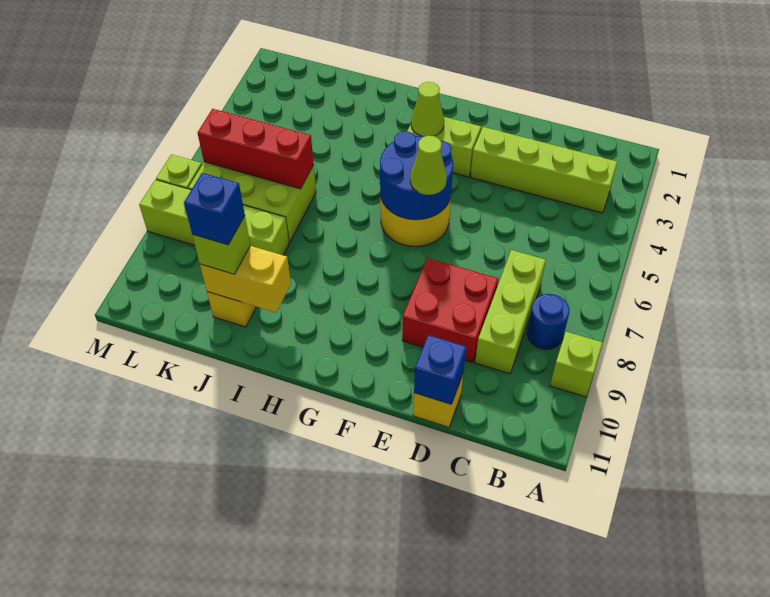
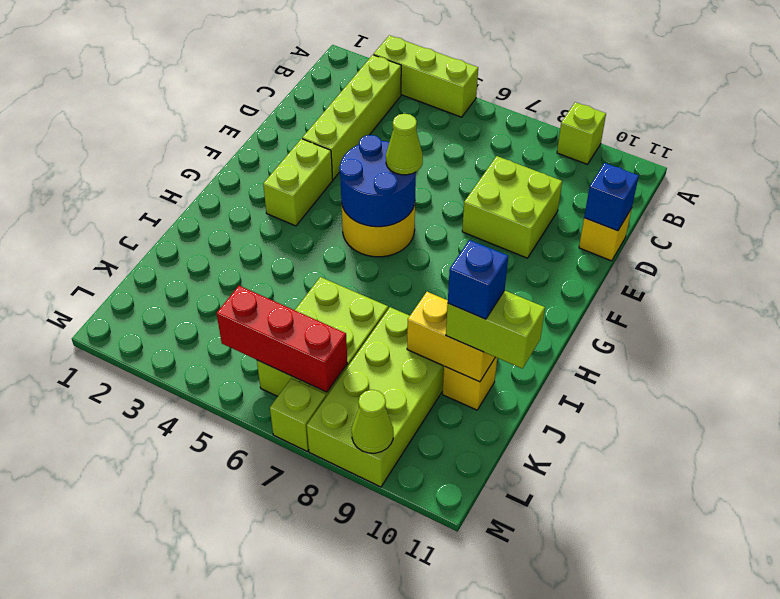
blue round brick B8 level 1 -> none
lime brick C7:C9 level 1 -> lime brick A3:A5 level 1
red brick D8:E9 level 1 -> lime brick D8:E9 level 1
lime cone G3 level 2 -> lime cone M9 level 2
yellow brick I10:J10 level 2 -> yellow brick J9:J10 level 2
red brick J6:L6 level 2 -> red brick L5:L7 level 2
lime brick J8:M8 level 1 -> lime brick J8:M9 level 1
lime brick J10 level 3 -> lime brick J10:J11 level 3

